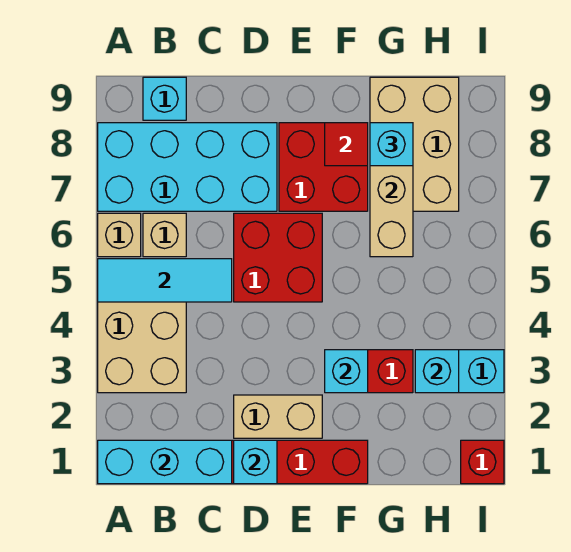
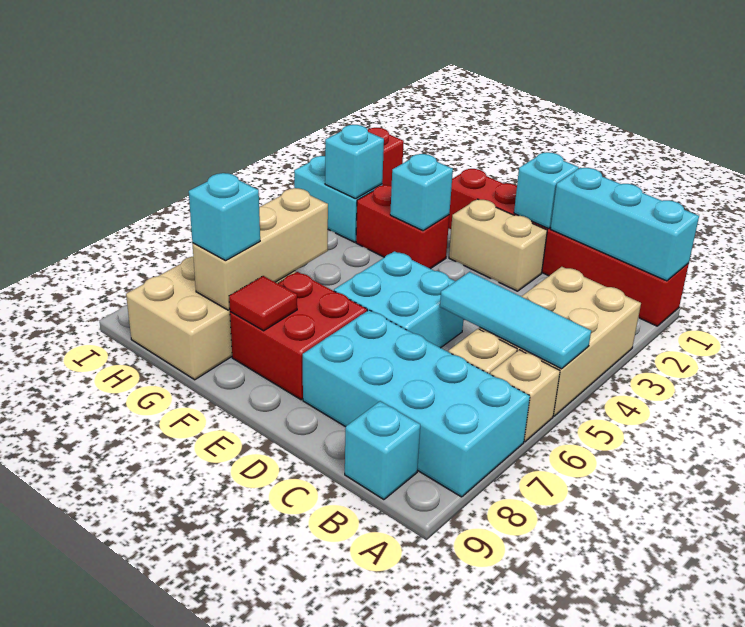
red brick D5:E6 level 1 -> cyan brick D5:E6 level 1

